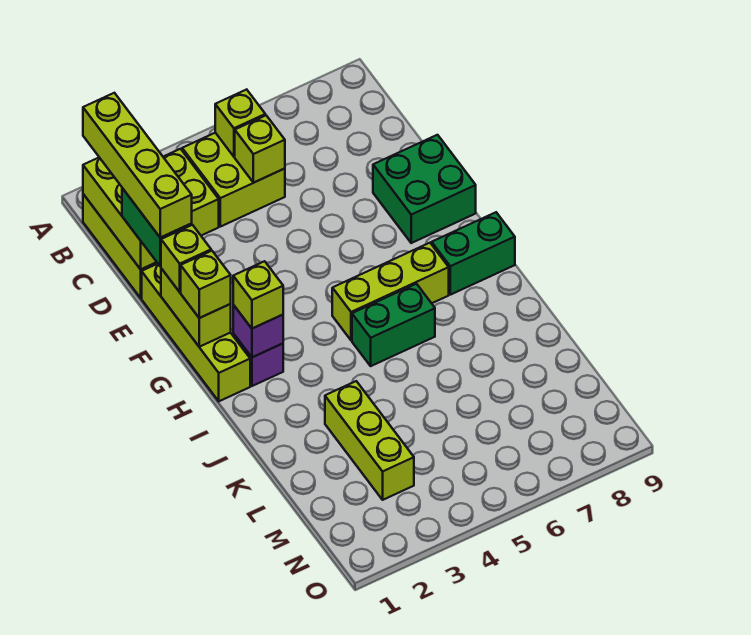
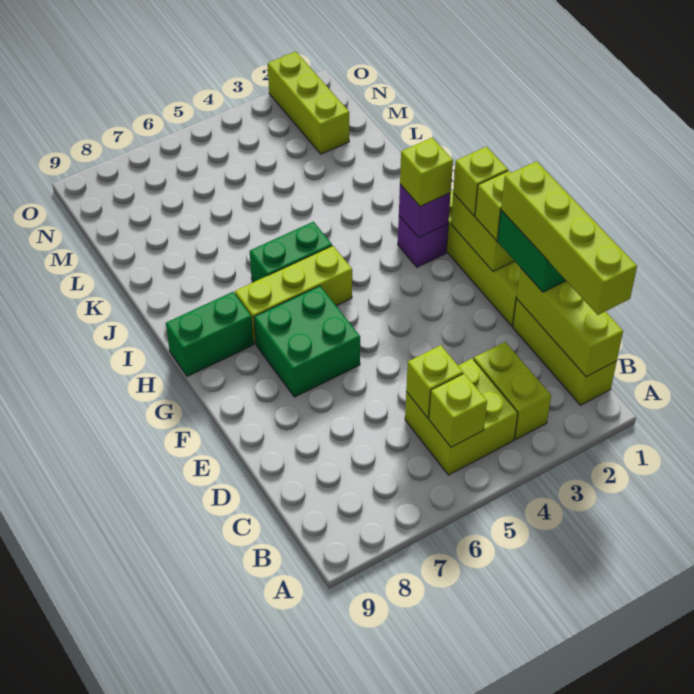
green brick E8:F9 level 1 -> green brick F6:G7 level 1
lime brick K3:M3 level 1 -> lime brick M2:O2 level 1

